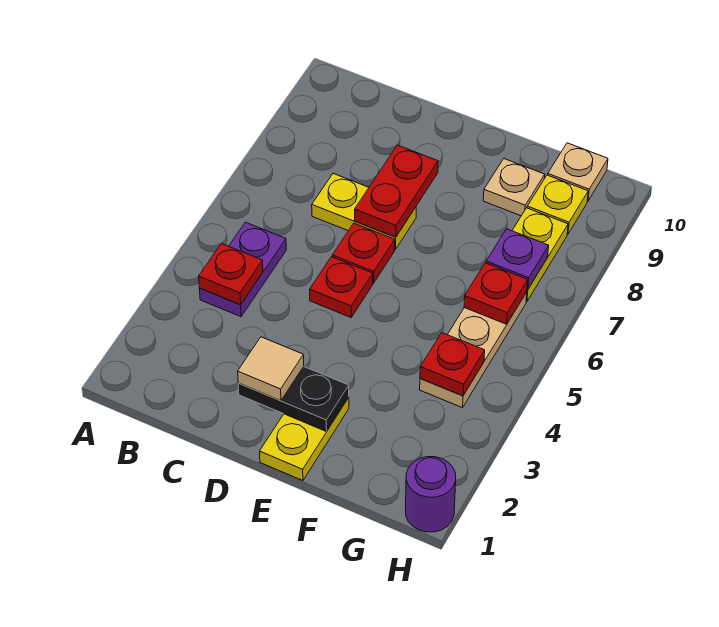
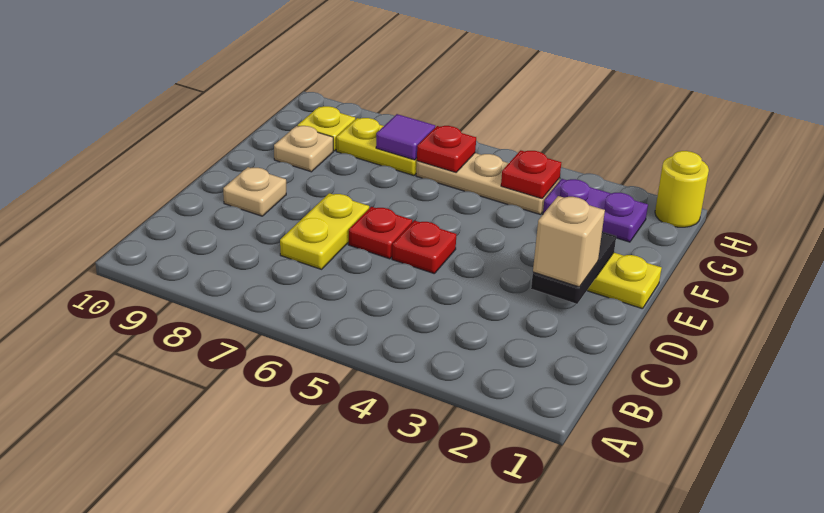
purple plate B4:B5 level 1 -> purple plate G2:G3 level 1
red plate B4 level 2 -> none
tan tile D2 level 3 -> tan brick D2 level 3
red plate D7:D8 level 2 -> none
purple plate G7 level 2 -> purple tile G7 level 2
tan plate G10 level 1 -> tan plate D9 level 1
purple round brick H1 level 1 -> yellow round brick H1 level 1

